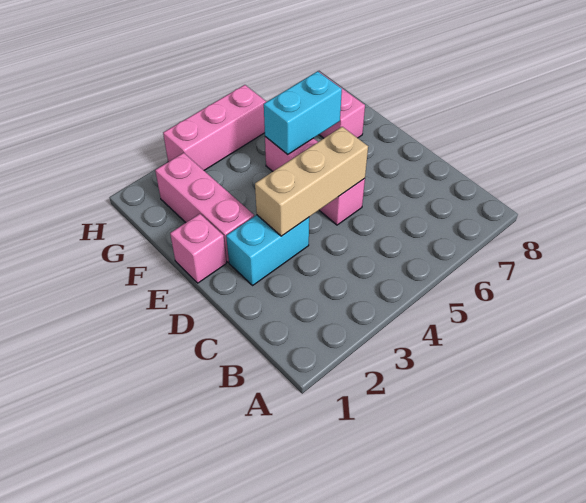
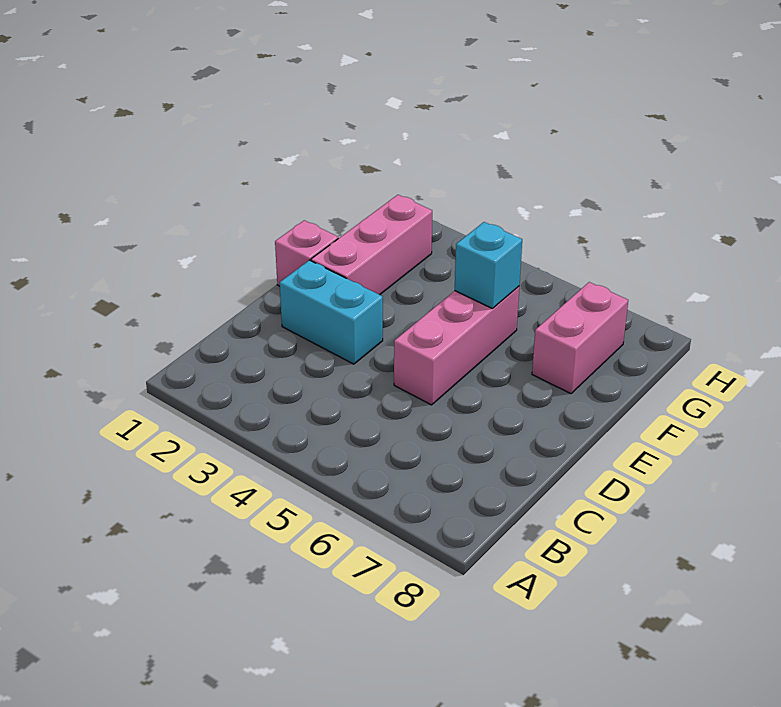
tan brick D3:D5 level 2 -> none
cyan brick F5:F6 level 2 -> cyan brick F5 level 2
pink brick H3:H5 level 1 -> none

